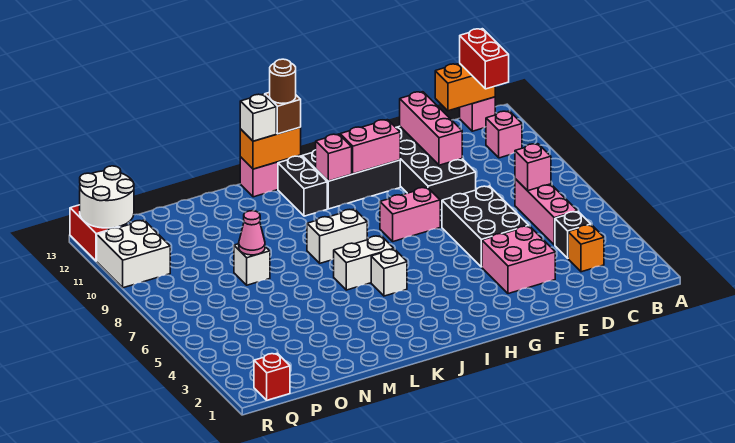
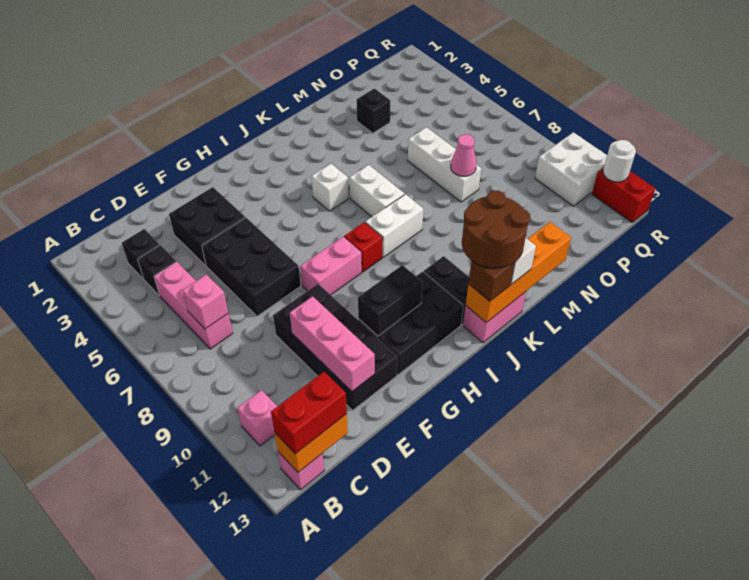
red brick B12:B13 level 3 -> red brick B13:C13 level 3
orange brick C3 level 1 -> black brick C3 level 1
pink brick E3:F4 level 1 -> black brick E3:F4 level 1
pink brick G11:H11 level 2 -> black brick G11:H11 level 2
pink brick I11 level 2 -> none
white brick J6:K6 level 1 -> white brick K6:K7 level 1
orange brick J13:K13 level 2 -> orange brick J13:M13 level 2
brown round brick J13 level 4 -> brown round brick J12:K13 level 4
none -> black brick N3 level 1
white brick N8 level 1 -> white brick N6:N8 level 1
red brick Q1 level 1 -> red brick I8 level 1
white round brick Q12:R13 level 2 -> white round brick R12 level 2

